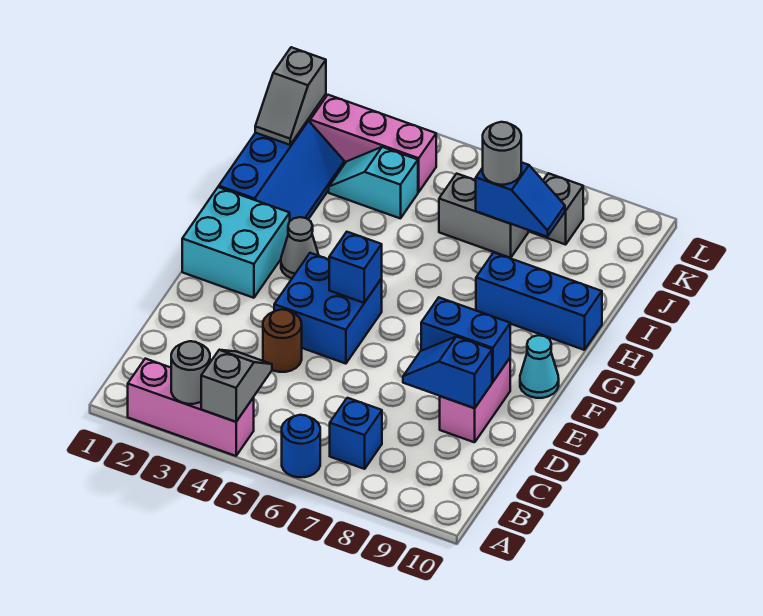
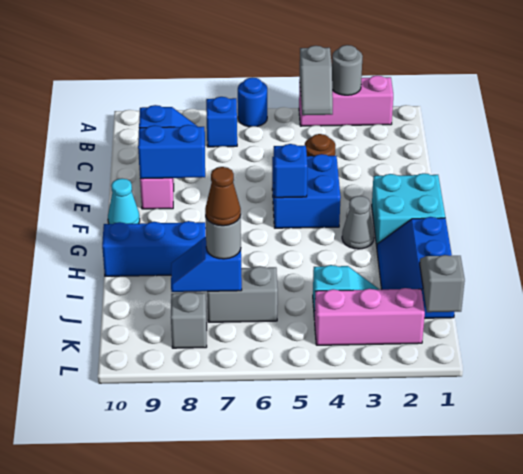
none -> brown cone J7 level 4

